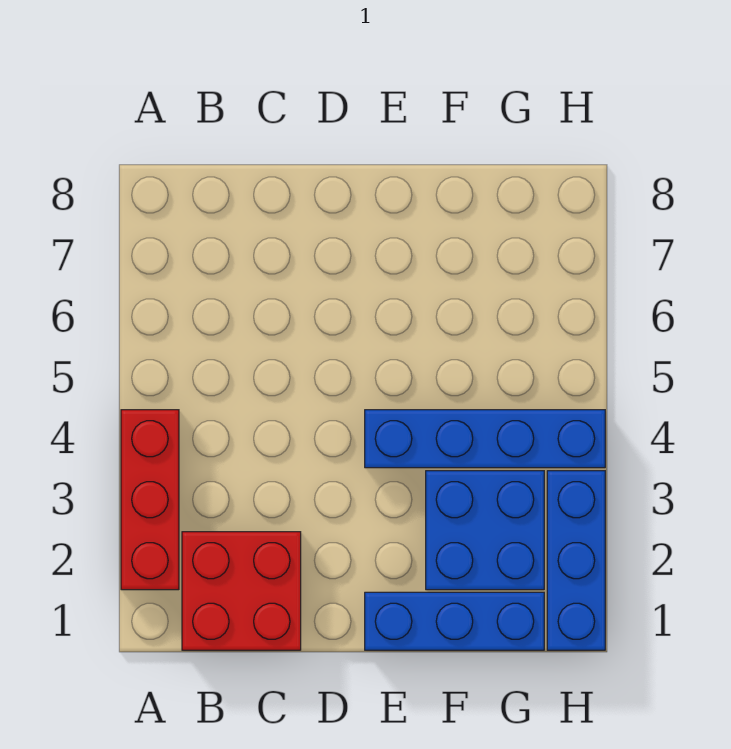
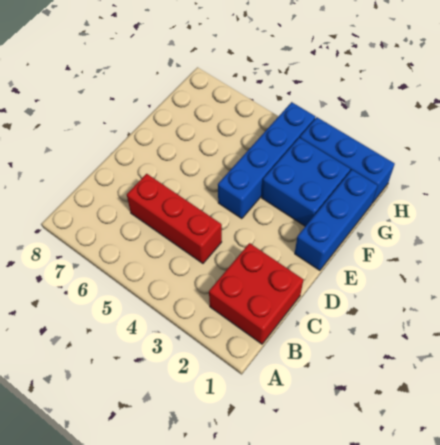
red brick A2:A4 level 1 -> red brick C4:C6 level 1

